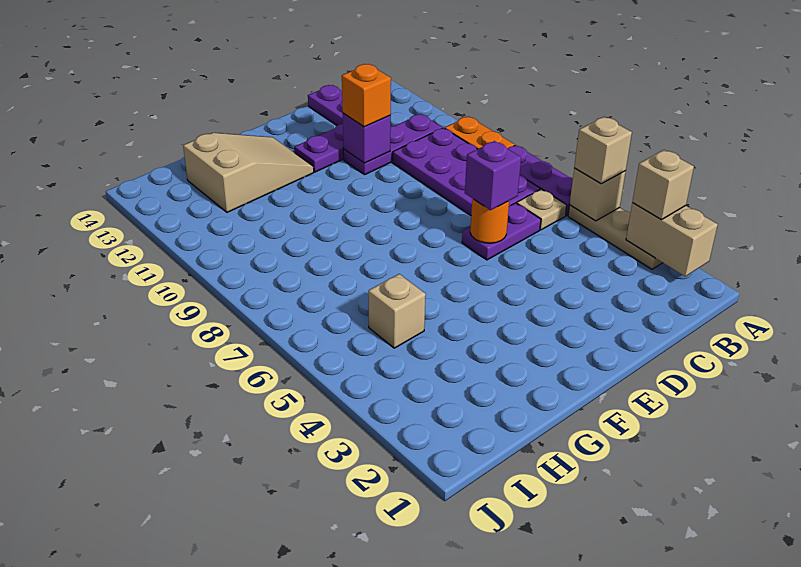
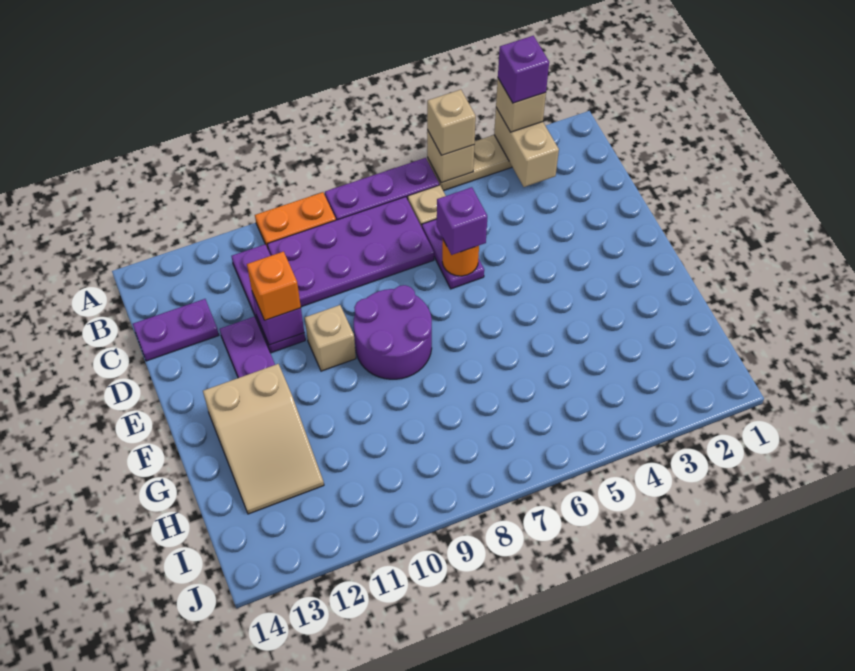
tan brick A2:A3 level 2 -> tan brick A3:B3 level 2
none -> purple brick A3 level 4
none -> purple round brick E8:F9 level 1
tan slope F12:H13 level 1 top H -> tan slope F12:H13 level 1 top F
tan brick H5 level 1 -> tan brick E10 level 1

